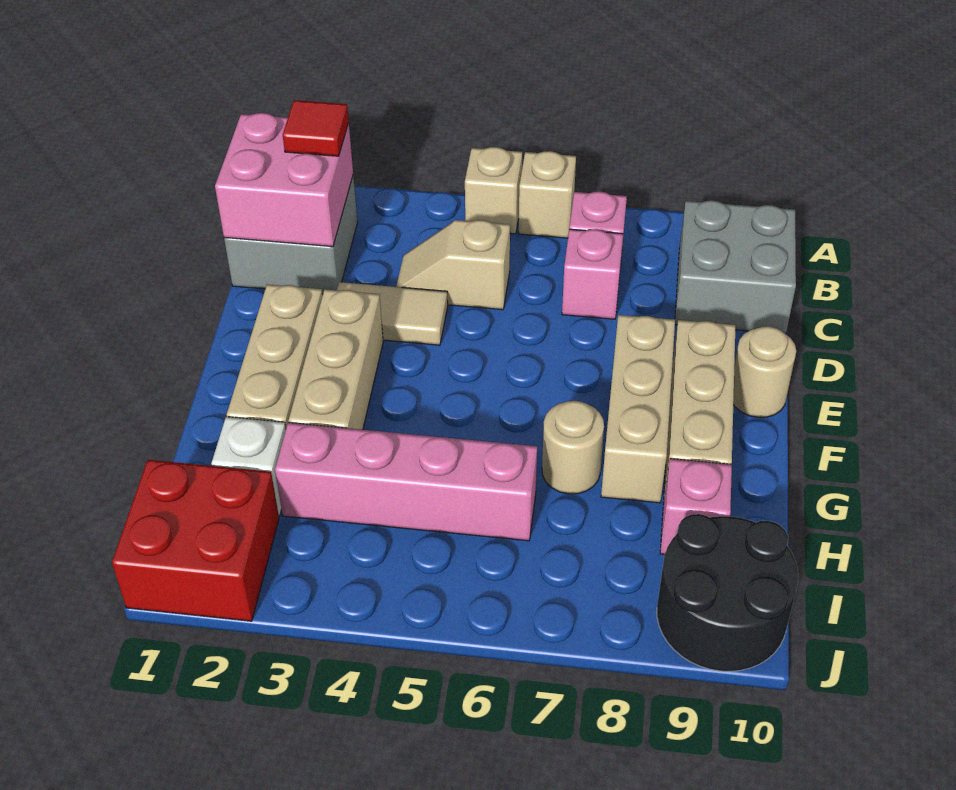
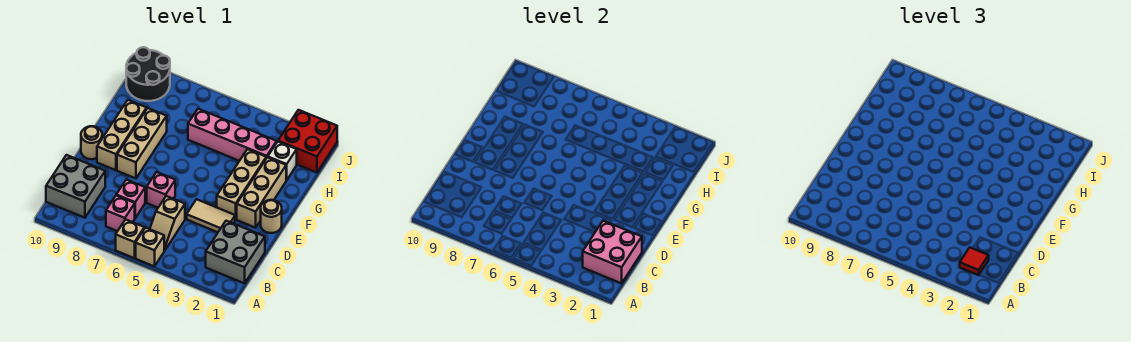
tan slope C4:C5 level 1 top 5 -> tan slope B5:C5 level 1 top C
tan round brick G7 level 1 -> tan round brick E1 level 1
pink brick H9 level 1 -> pink brick D6 level 1

